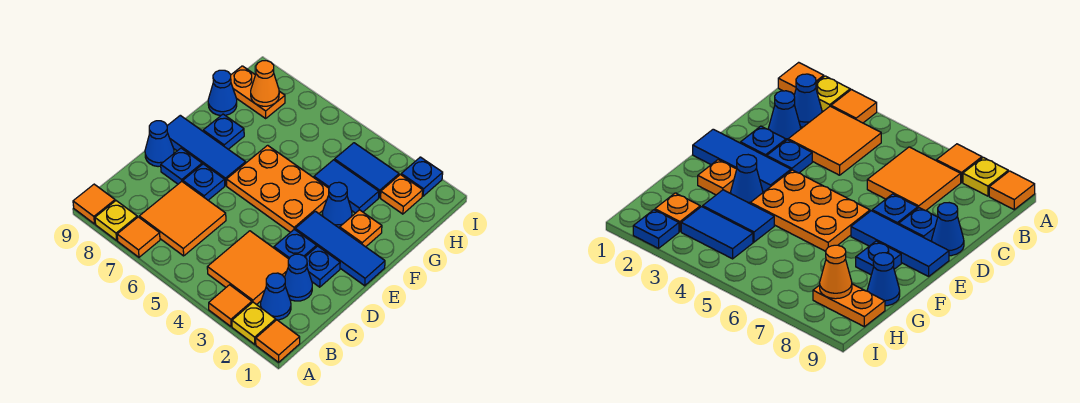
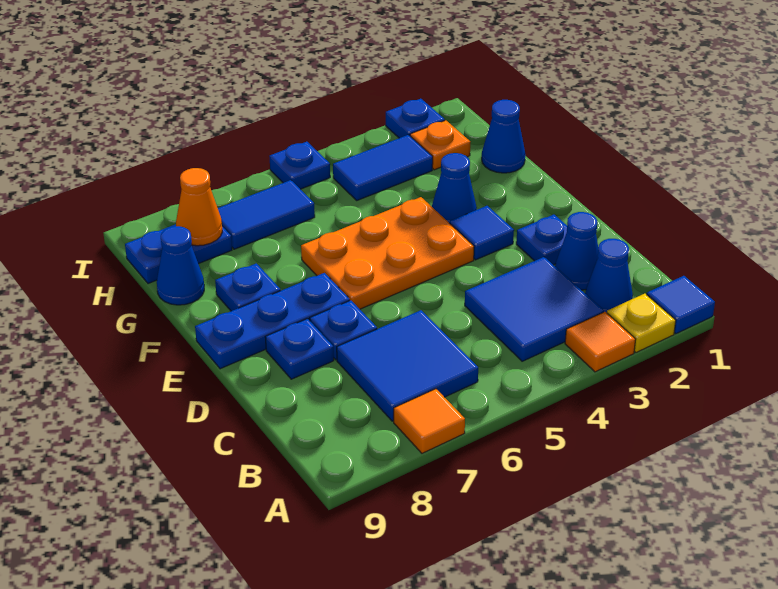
orange tile A1 level 1 -> blue tile A1 level 1
yellow plate A8 level 1 -> none
orange tile A9 level 1 -> none
orange tile B3:C4 level 1 -> blue tile B3:C4 level 1
orange tile B6:C7 level 1 -> blue tile B6:C7 level 1
blue plate D3 level 1 -> blue plate I5 level 1
blue cone D9 level 1 -> blue cone G1 level 1
blue tile E1:E3 level 1 -> blue tile E3 level 1
blue tile E7:E9 level 1 -> blue plate E7:E9 level 1
orange plate F2 level 1 -> none
blue tile G3:G4 level 1 -> blue tile H6:H7 level 1
orange plate H8:H9 level 1 -> blue plate H8:H9 level 1

